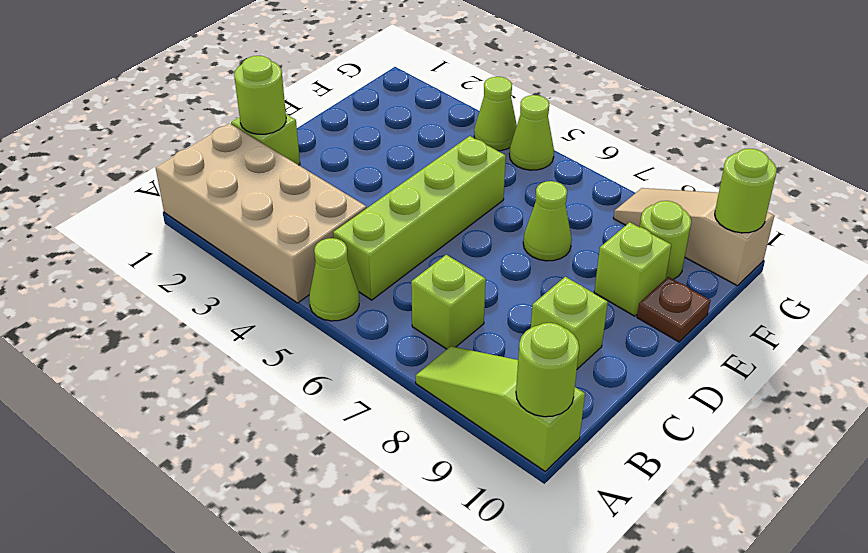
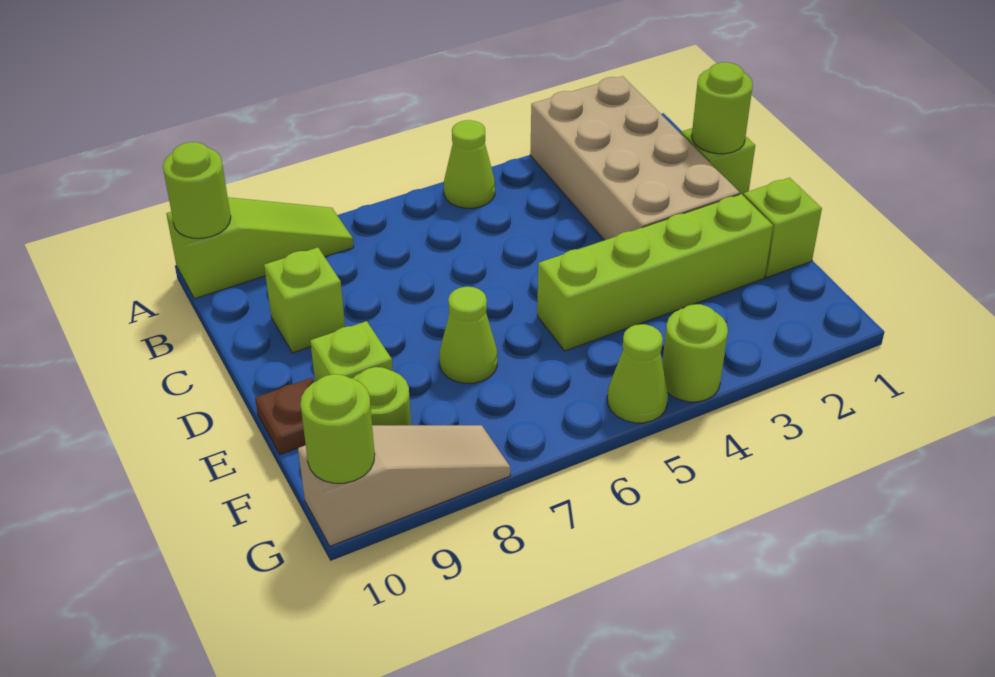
tan brick A1:B4 level 1 -> tan brick A2:D3 level 1
lime brick B5:E5 level 1 -> lime brick E2:E5 level 1
lime brick B7 level 1 -> lime brick E1 level 1
lime cone G4 level 1 -> lime round brick G4 level 1

